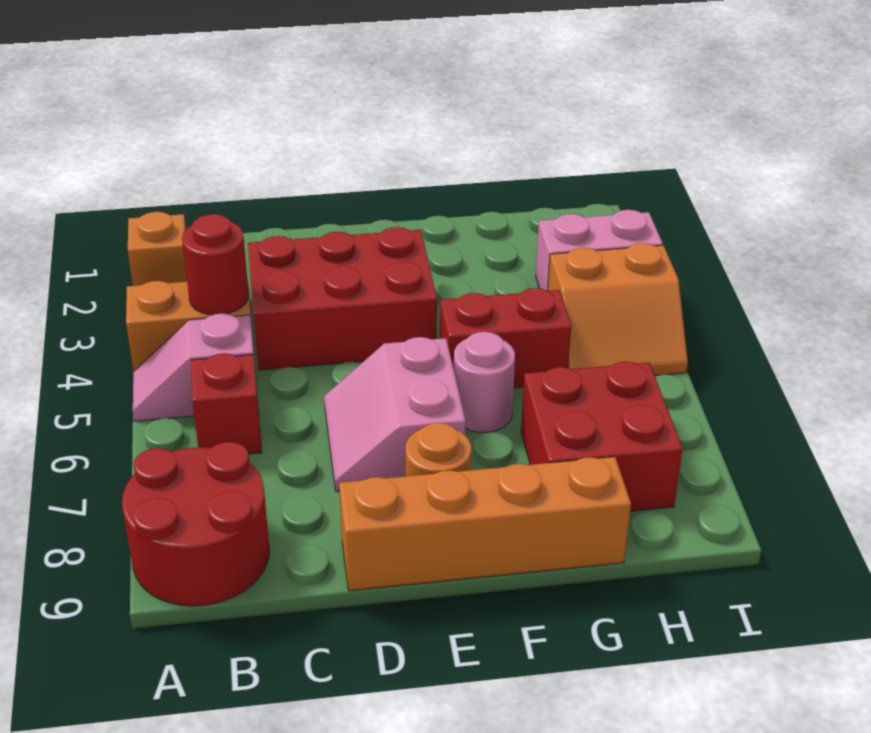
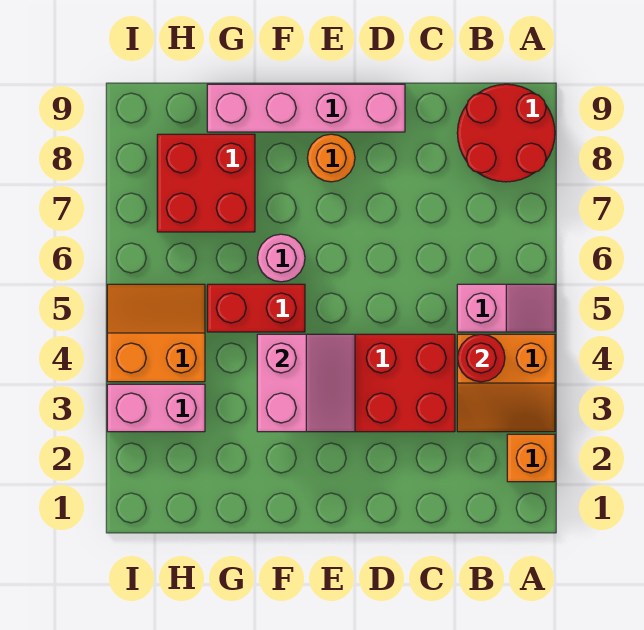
red brick B6 level 1 -> none
pink slope D6:E7 level 1 top E -> pink slope E3:F4 level 2 top F
orange brick D9:G9 level 1 -> pink brick D9:G9 level 1

